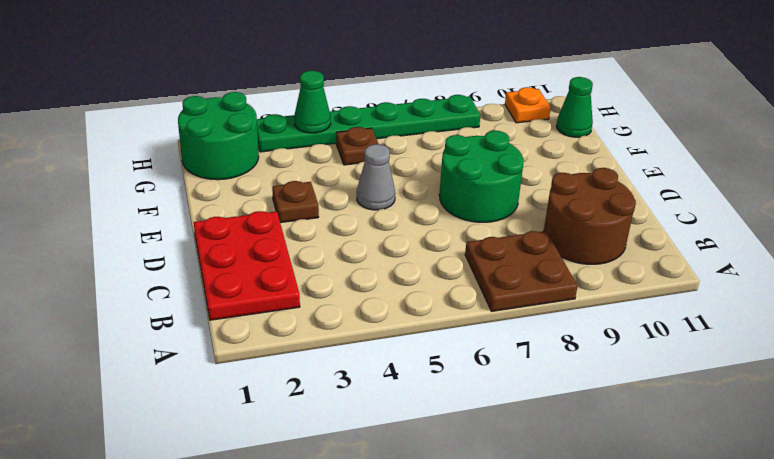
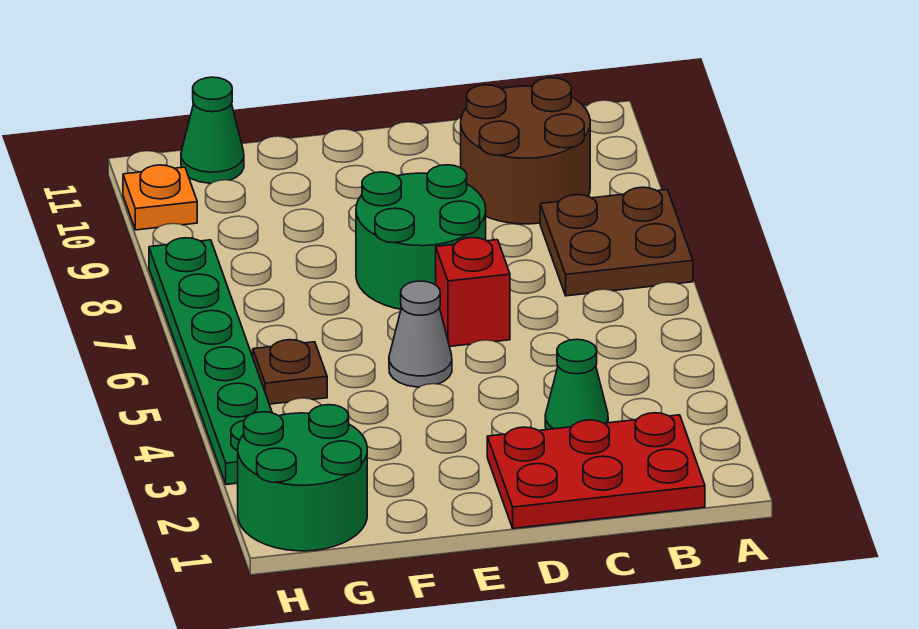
none -> red brick D6 level 1
brown plate E3 level 1 -> none
green cone H4 level 2 -> green cone C3 level 1

